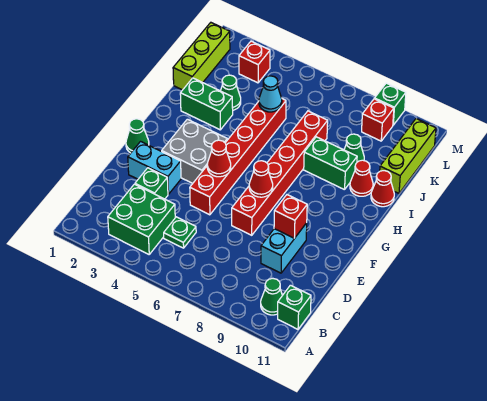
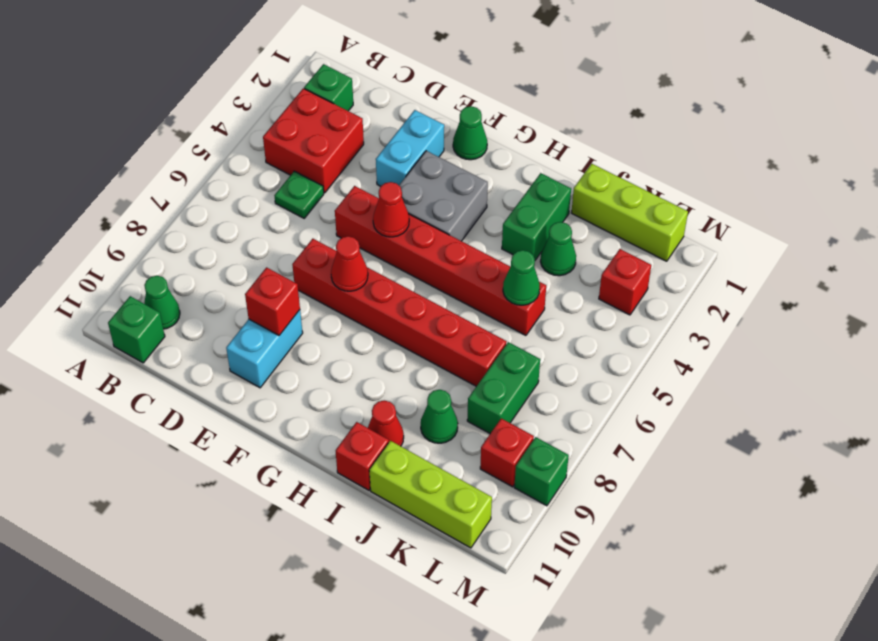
green brick B3:C4 level 1 -> red brick B3:C4 level 1
green brick D3 level 1 -> green brick B2 level 1
cyan brick D9:E9 level 1 -> cyan brick E9:E10 level 1
green brick I8:I9 level 1 -> green brick K7:K8 level 1
red cone I11 level 1 -> red brick I11 level 1
cyan cone J5 level 2 -> green cone J5 level 2

